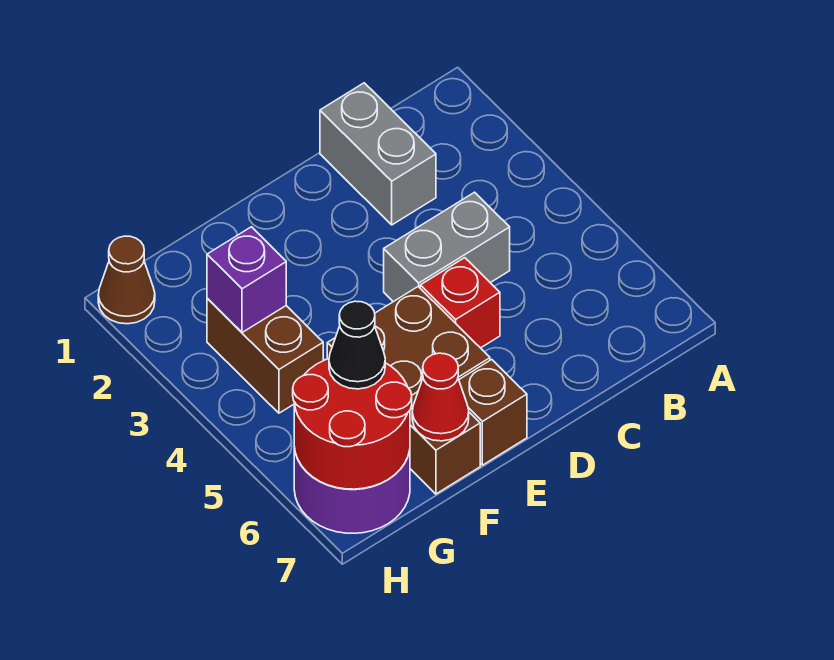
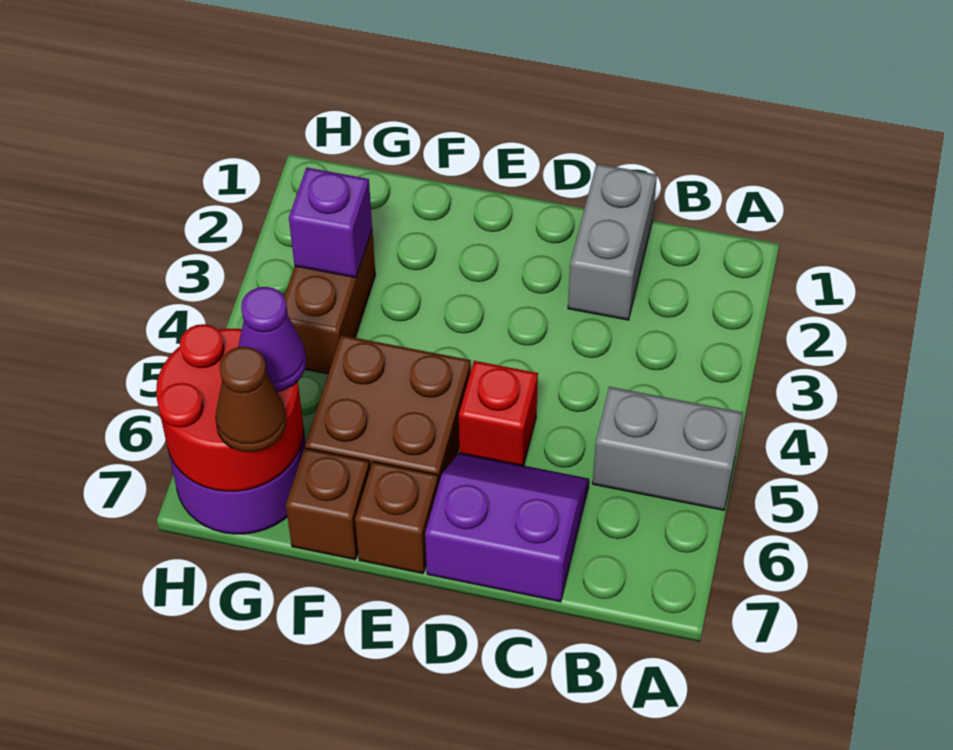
grey brick C4:D4 level 1 -> grey brick A5:B5 level 1
none -> purple slope C6:D7 level 1 top 7
red cone F7 level 2 -> none
black cone G6 level 3 -> purple cone G6 level 3
brown cone H1 level 1 -> brown cone G7 level 3

